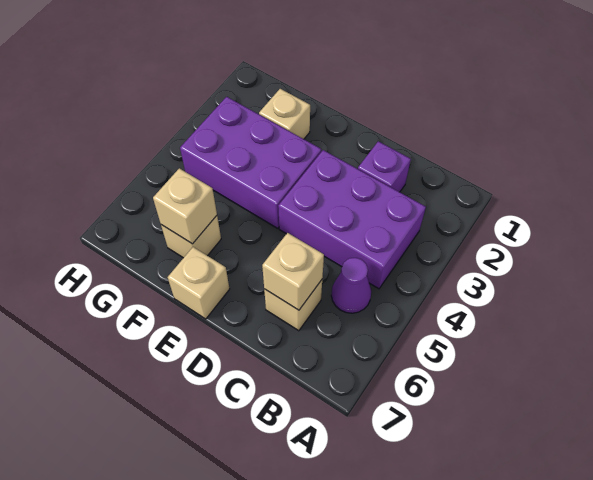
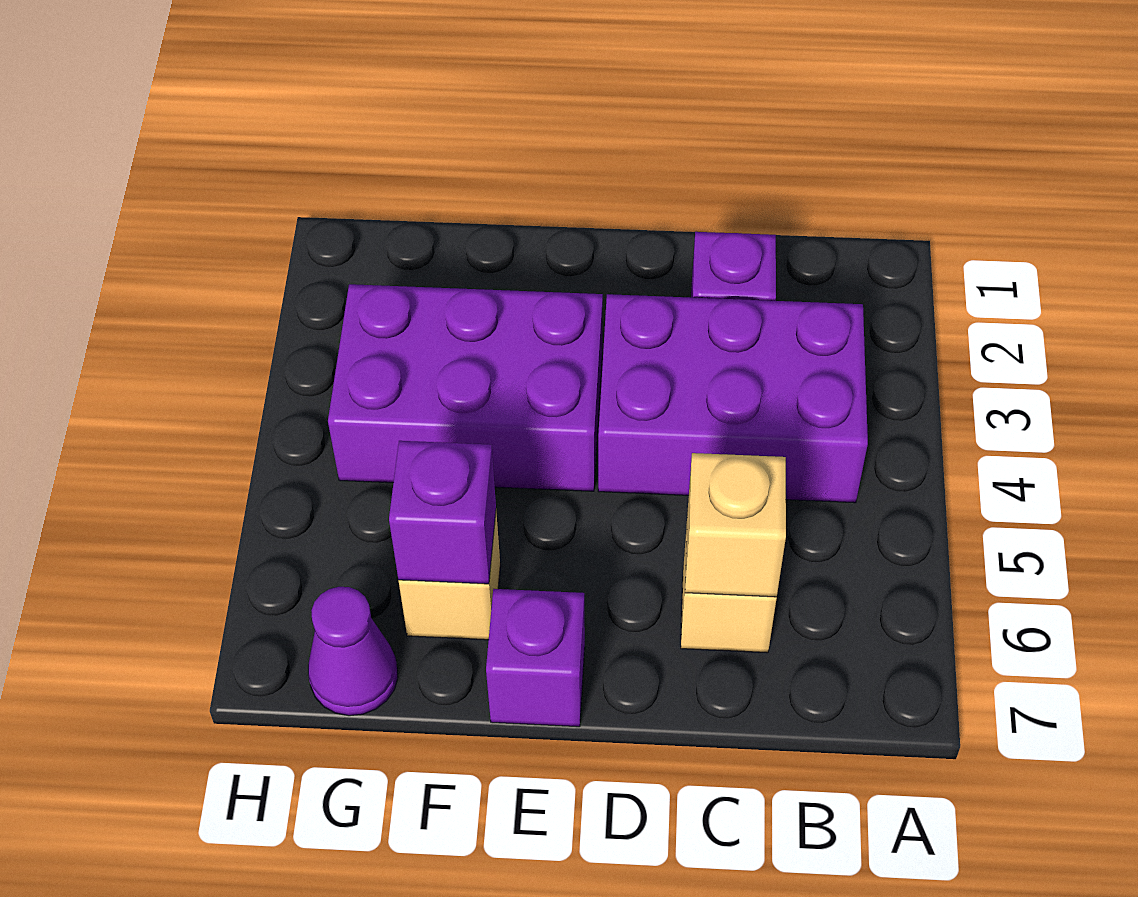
purple cone B5 level 1 -> purple cone G7 level 1
tan brick E7 level 1 -> purple brick E7 level 1
tan brick F2 level 1 -> none
tan brick F6 level 2 -> purple brick F6 level 2

